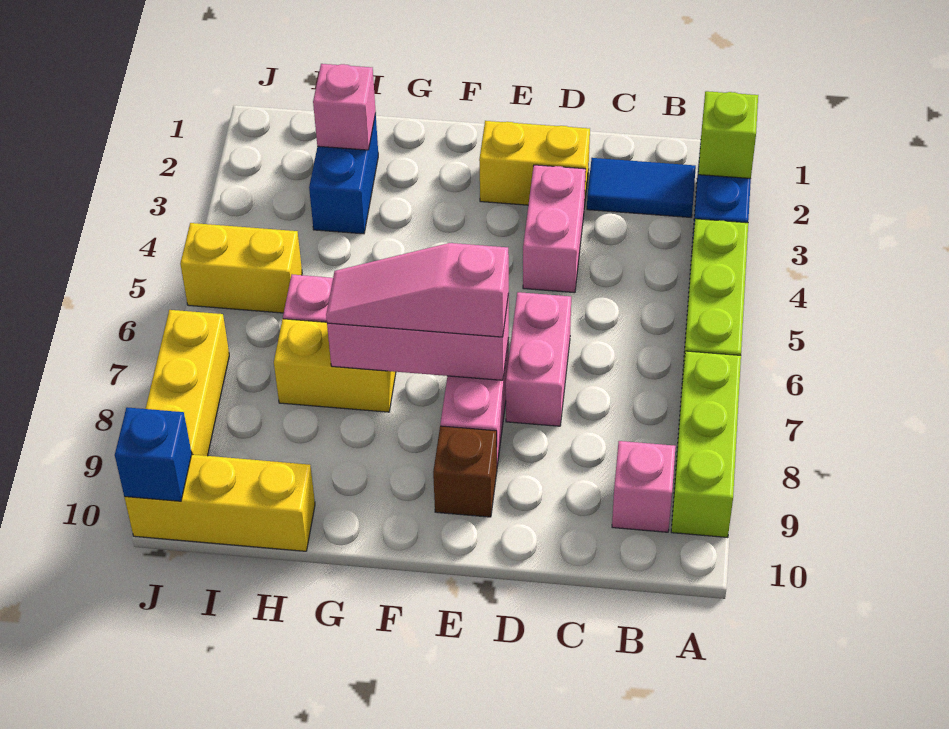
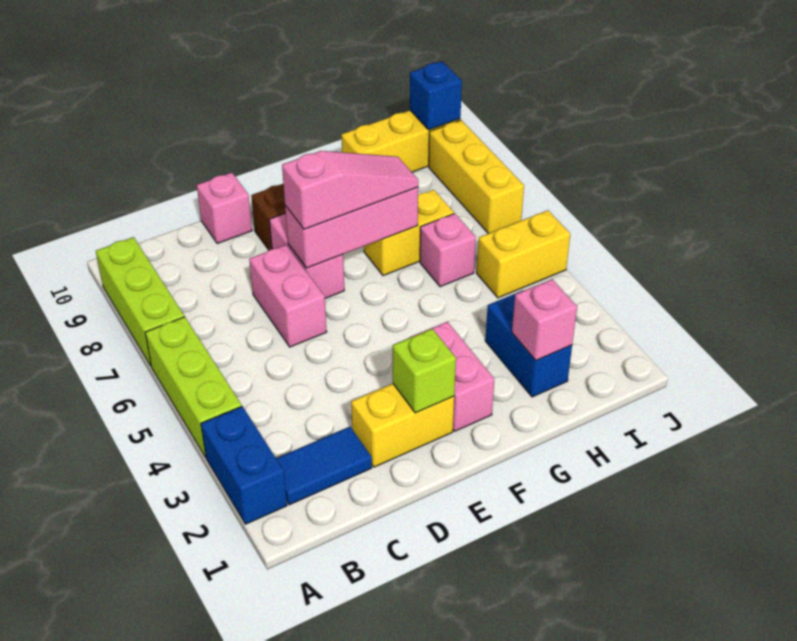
lime brick A2 level 2 -> lime brick E2 level 2
pink brick B9 level 1 -> pink brick D10 level 1
pink brick D3:D4 level 1 -> pink brick F2:F3 level 1

